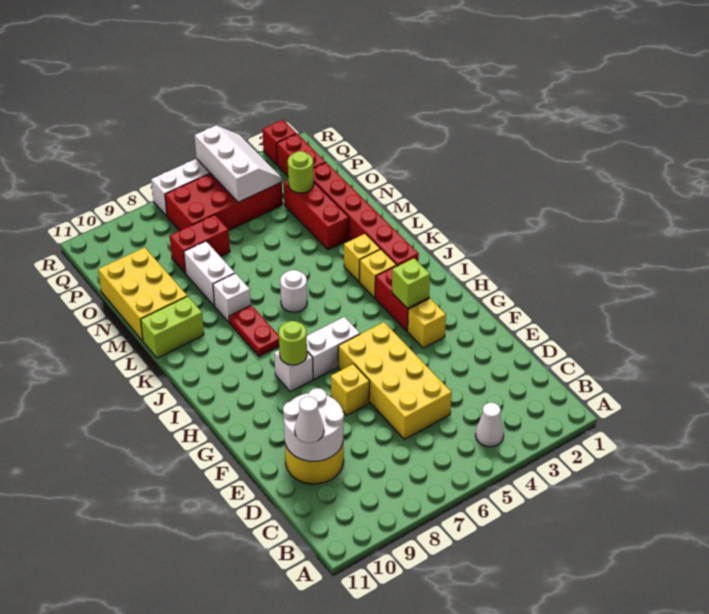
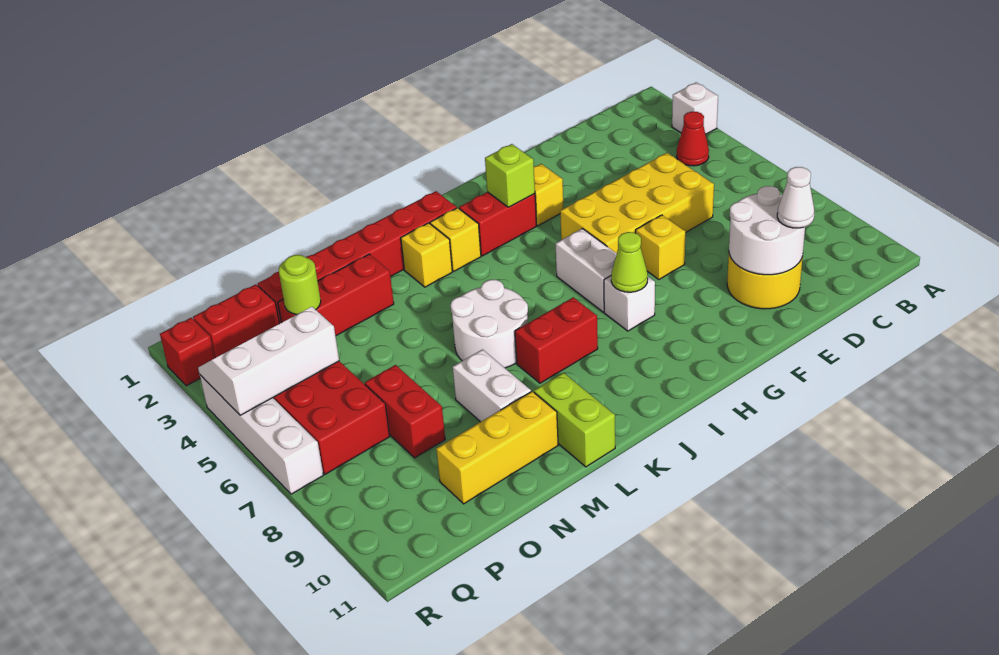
white cone B4 level 1 -> red cone B4 level 1
lime round brick H8 level 2 -> lime cone H8 level 2
red plate J8:K8 level 1 -> red brick J8:K8 level 1
white round brick K6 level 1 -> white round brick K6:L7 level 1
white brick L8 level 1 -> white brick A3 level 1
white brick M8:N8 level 1 -> white brick M8:M9 level 1
yellow brick M10:O11 level 1 -> yellow brick M10:O10 level 1

